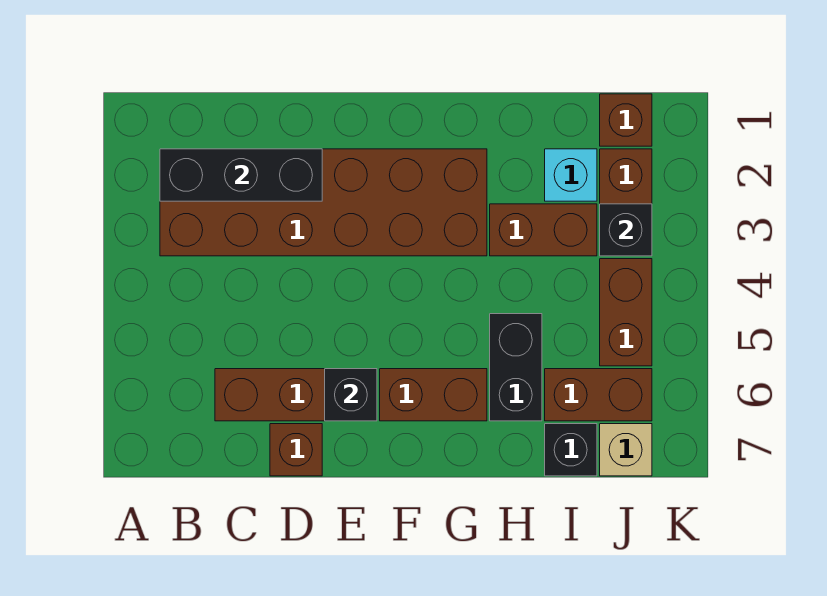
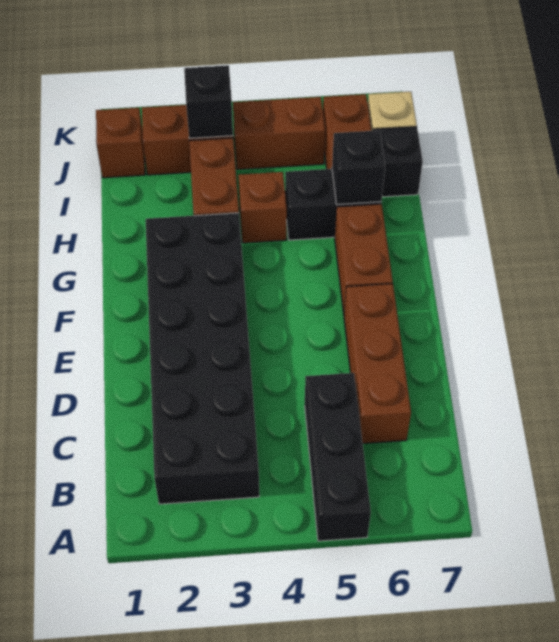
brown brick B2:G3 level 1 -> black brick B2:G3 level 1
black brick B2:D2 level 2 -> black brick A5:C5 level 1
brown brick D7 level 1 -> brown brick H4 level 1
black brick E6 level 2 -> black brick H6 level 2
cyan brick I2 level 1 -> none

